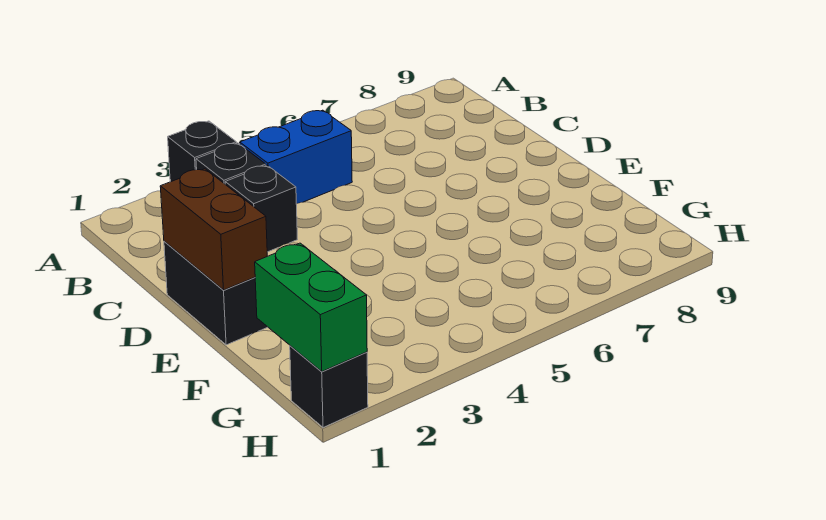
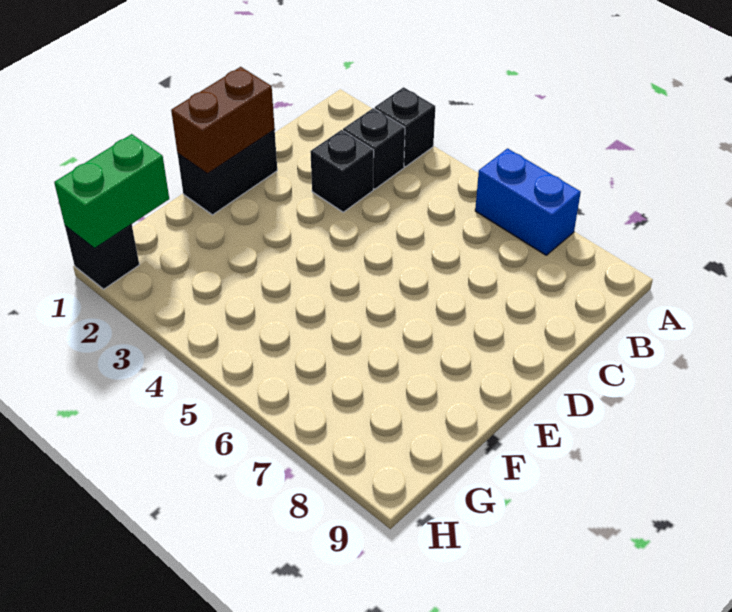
blue brick B4:B5 level 1 -> blue brick A6:A7 level 1

